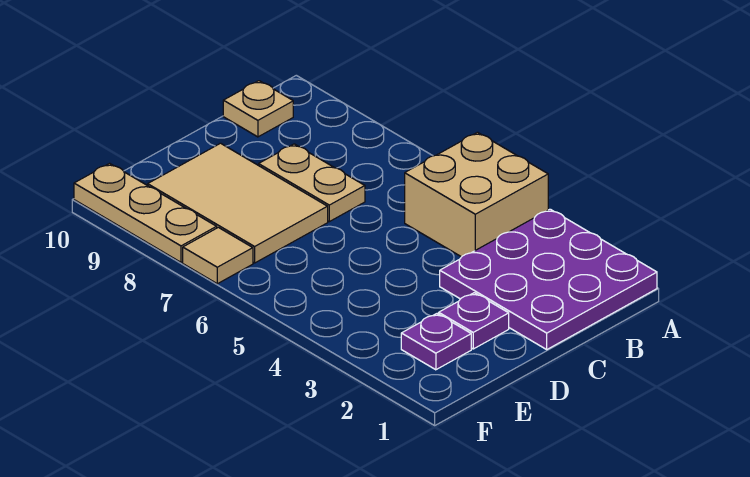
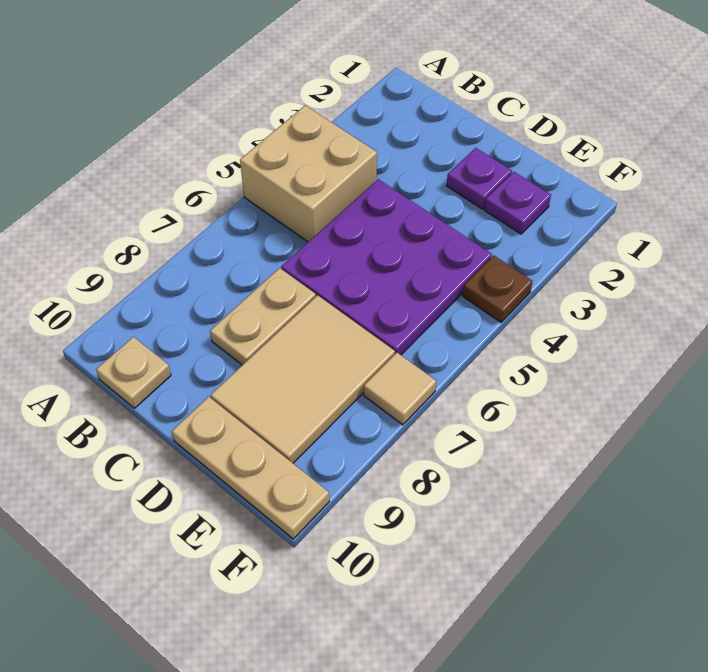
purple plate A1:C3 level 1 -> purple plate C4:E6 level 1
none -> brown plate F4 level 1
tan plate F8:F10 level 1 -> tan plate D10:F10 level 1

